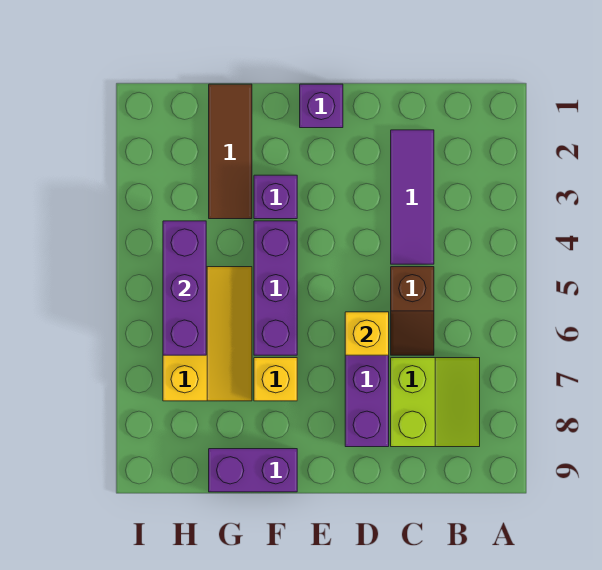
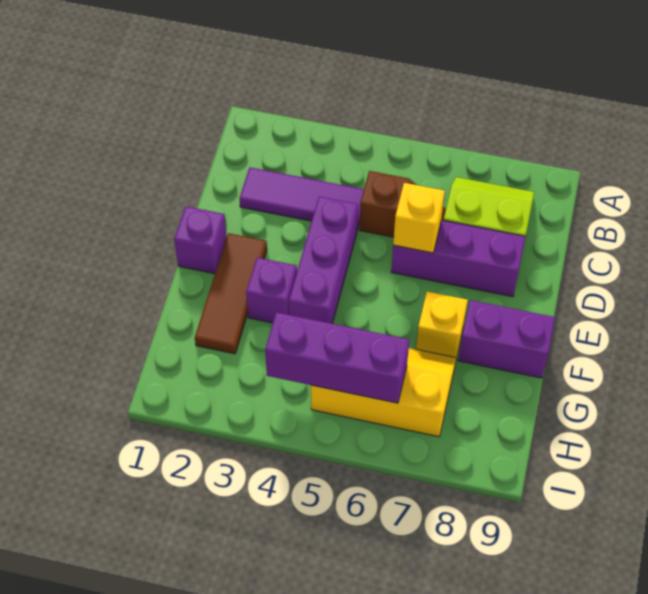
purple brick F4:F6 level 1 -> purple brick D4:F4 level 1
purple brick F9:G9 level 1 -> purple brick F8:F9 level 1
brown tile G1:G3 level 1 -> brown tile E2:G2 level 1

